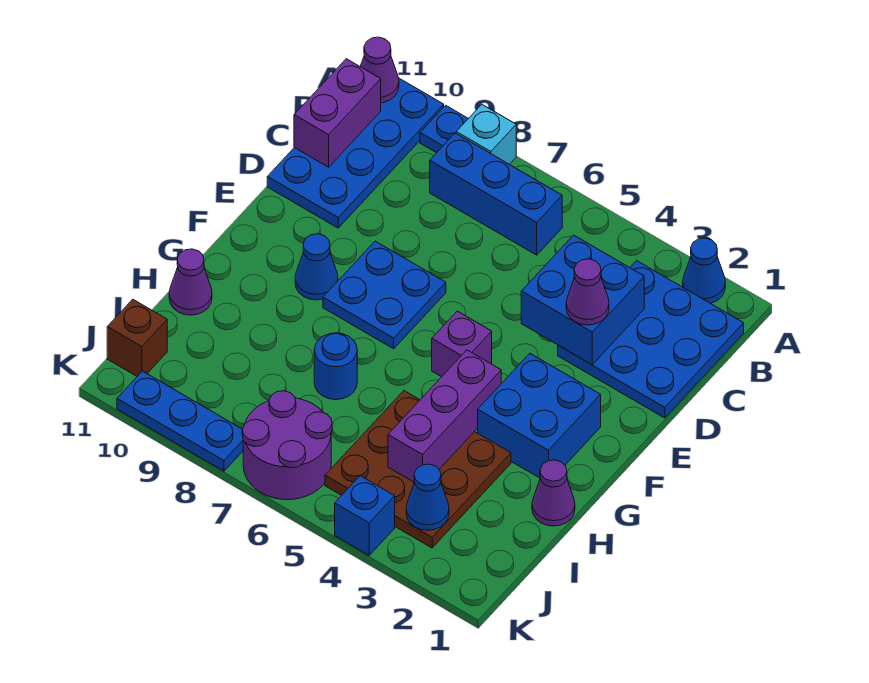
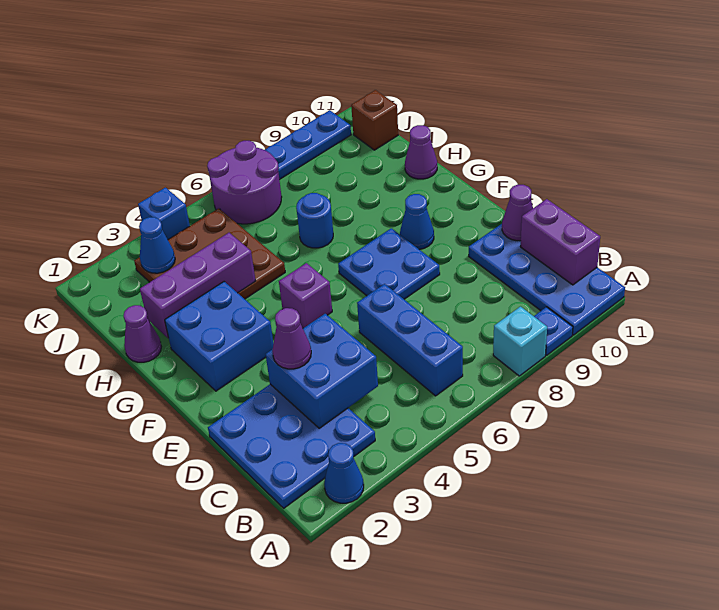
purple cone A11 level 2 -> purple cone D11 level 2
blue brick B6:B8 level 1 -> blue brick B6:D6 level 1
purple brick G4:I4 level 2 -> purple brick H2:H4 level 2

